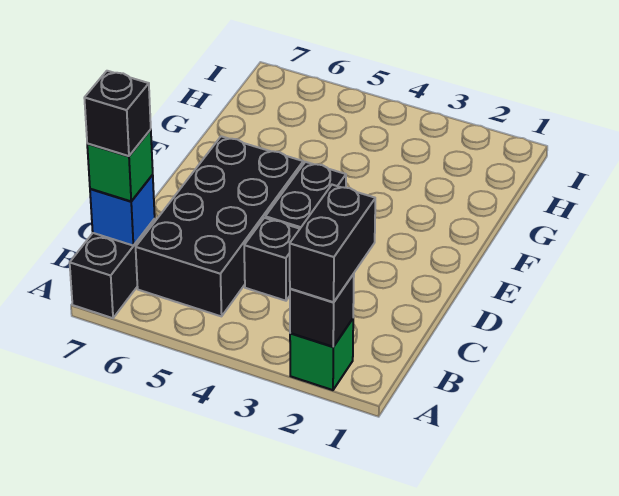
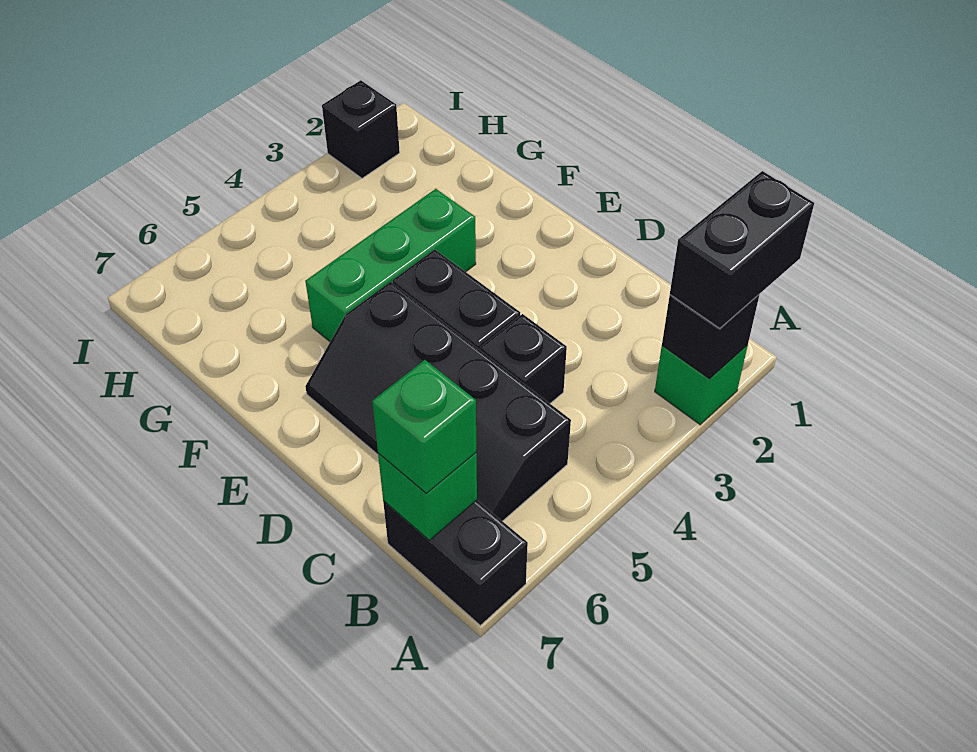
black brick A2:B2 level 3 -> black brick A1:A2 level 3
black brick B5:E6 level 1 -> black slope B5:E6 level 1 top 5
blue brick B7 level 2 -> green brick B7 level 2
black brick B7 level 4 -> black brick I2 level 1
none -> green brick F3:F5 level 1

